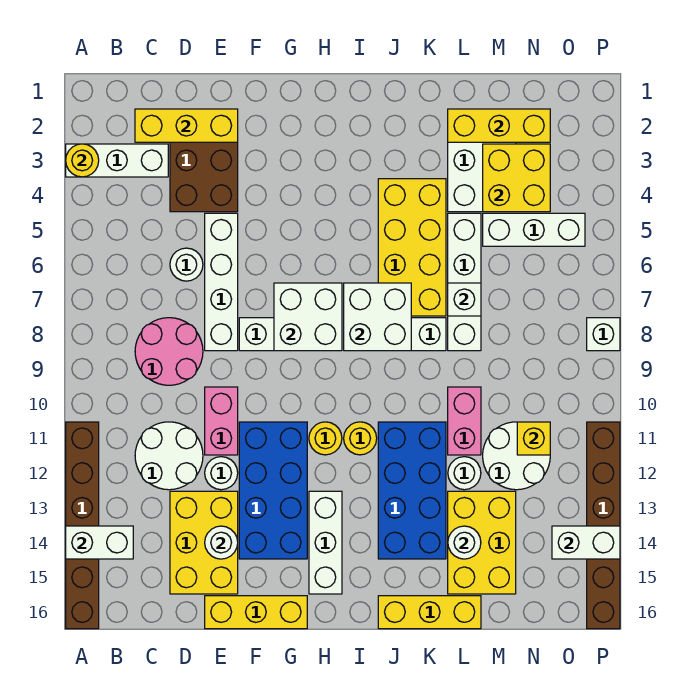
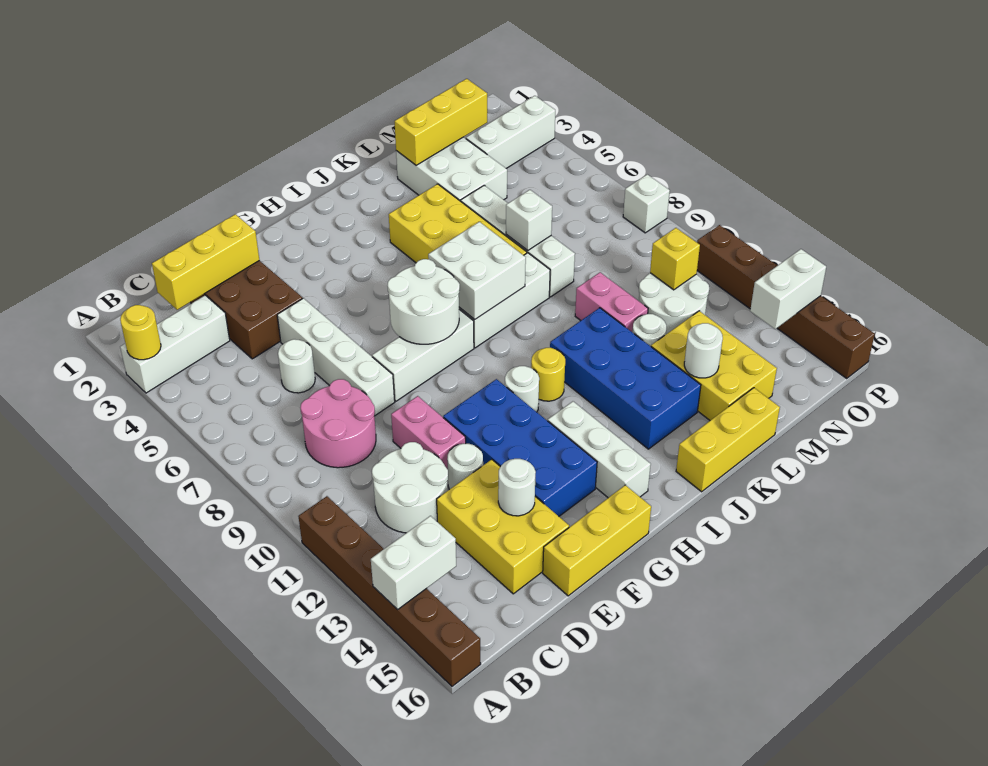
white brick G7:H8 level 2 -> white round brick G7:H8 level 2
yellow round brick H11 level 1 -> white round brick H11 level 1
yellow brick M3:N4 level 2 -> none
white brick M5:O5 level 1 -> white brick N3:P3 level 1

